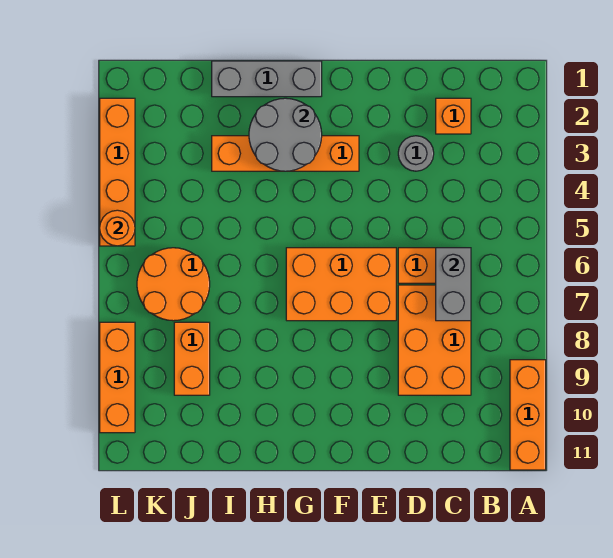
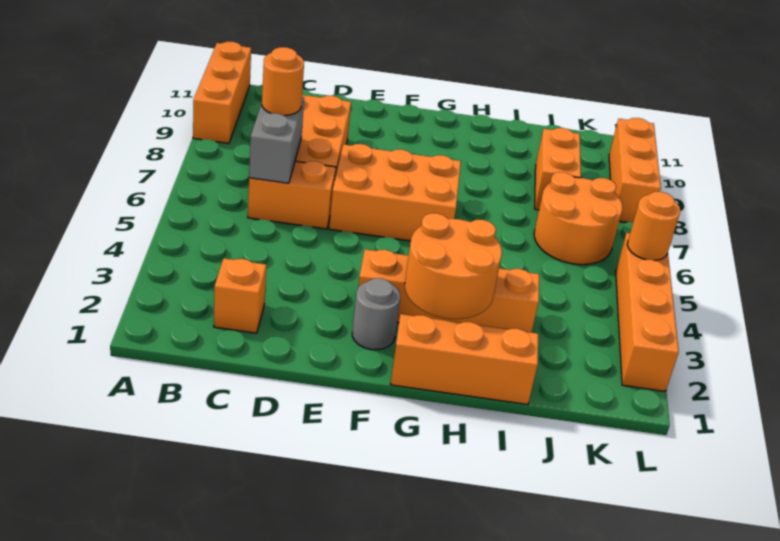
none -> orange round brick C7 level 3
grey round brick D3 level 1 -> grey round brick F2 level 1
grey brick G1:I1 level 1 -> orange brick G1:I1 level 1
grey round brick G2:H3 level 2 -> orange round brick G2:H3 level 2

